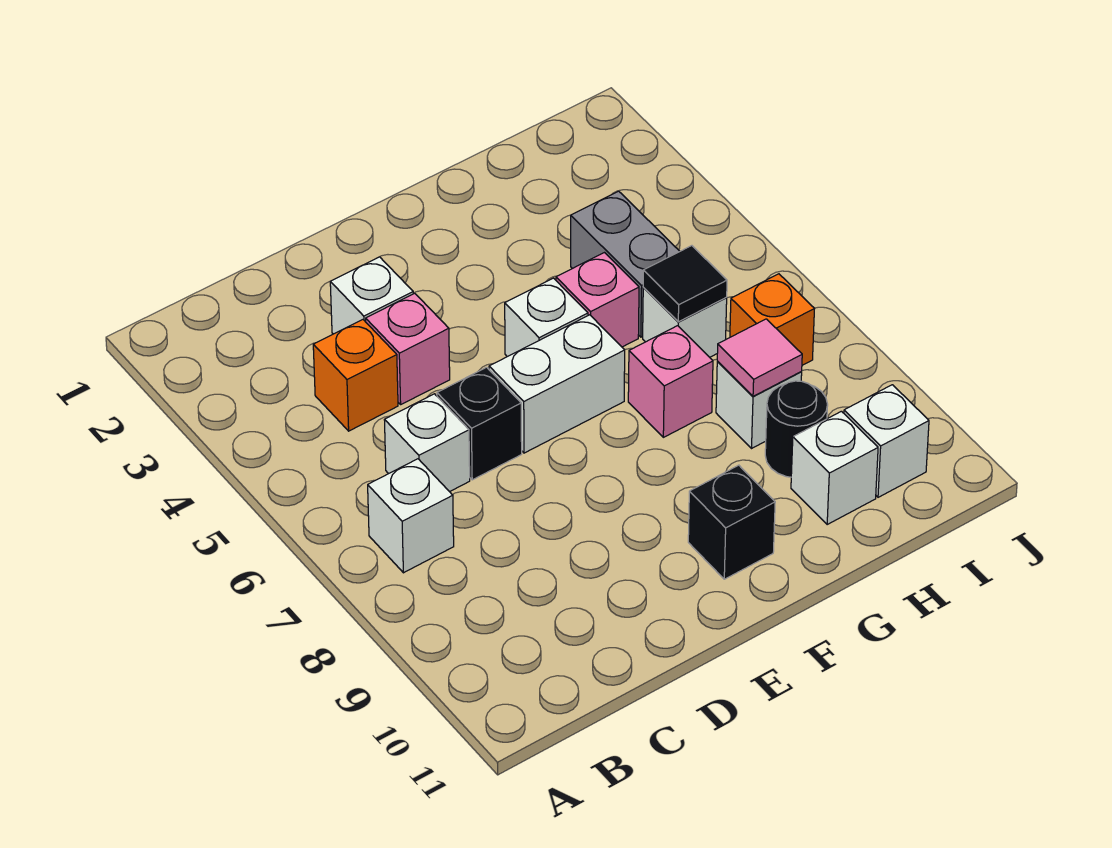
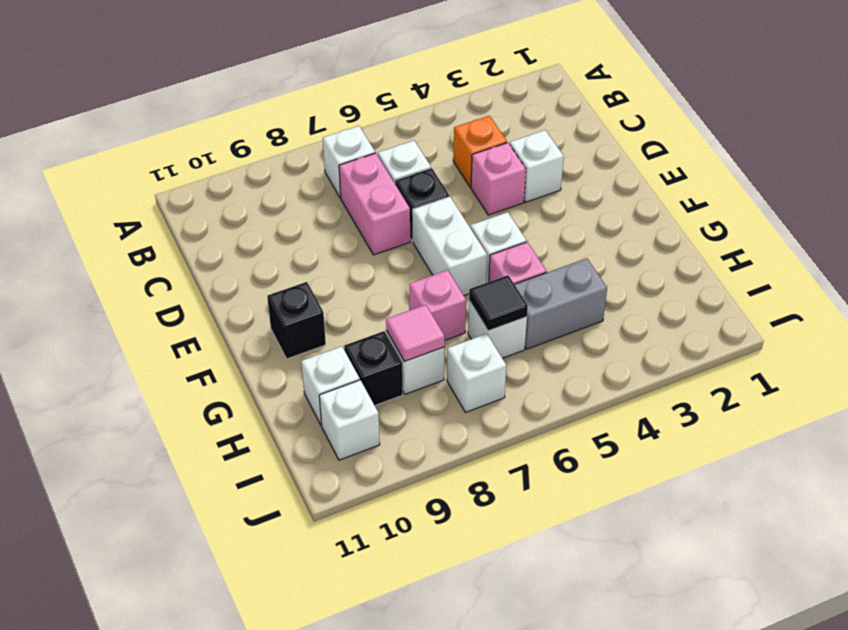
none -> pink brick C7:D7 level 1
black round brick H9 level 1 -> black brick H9 level 1
orange brick I7 level 1 -> white brick I7 level 1

